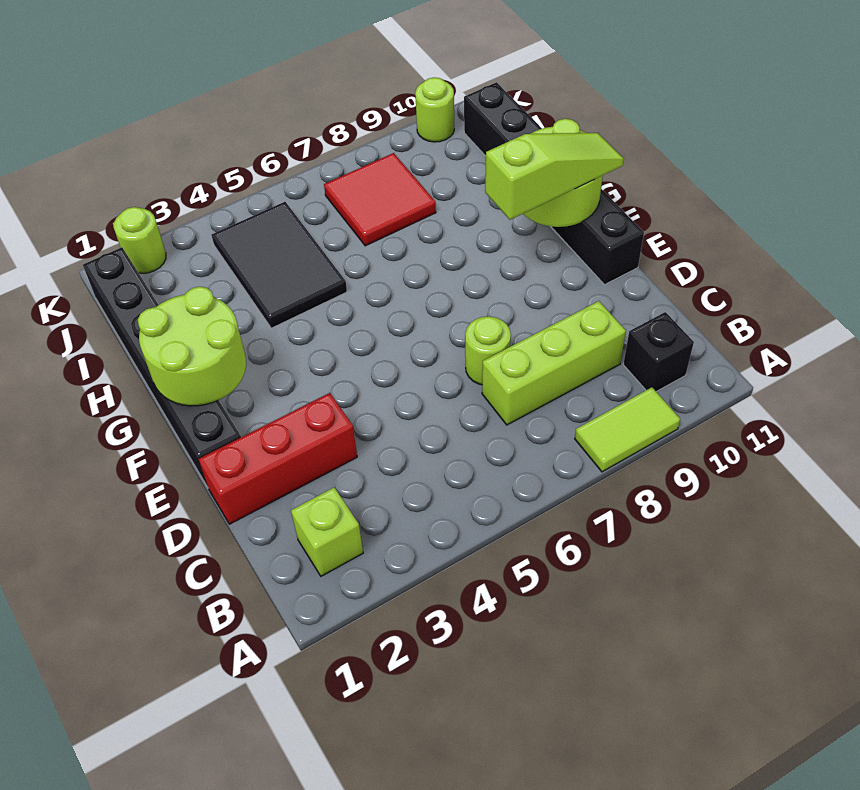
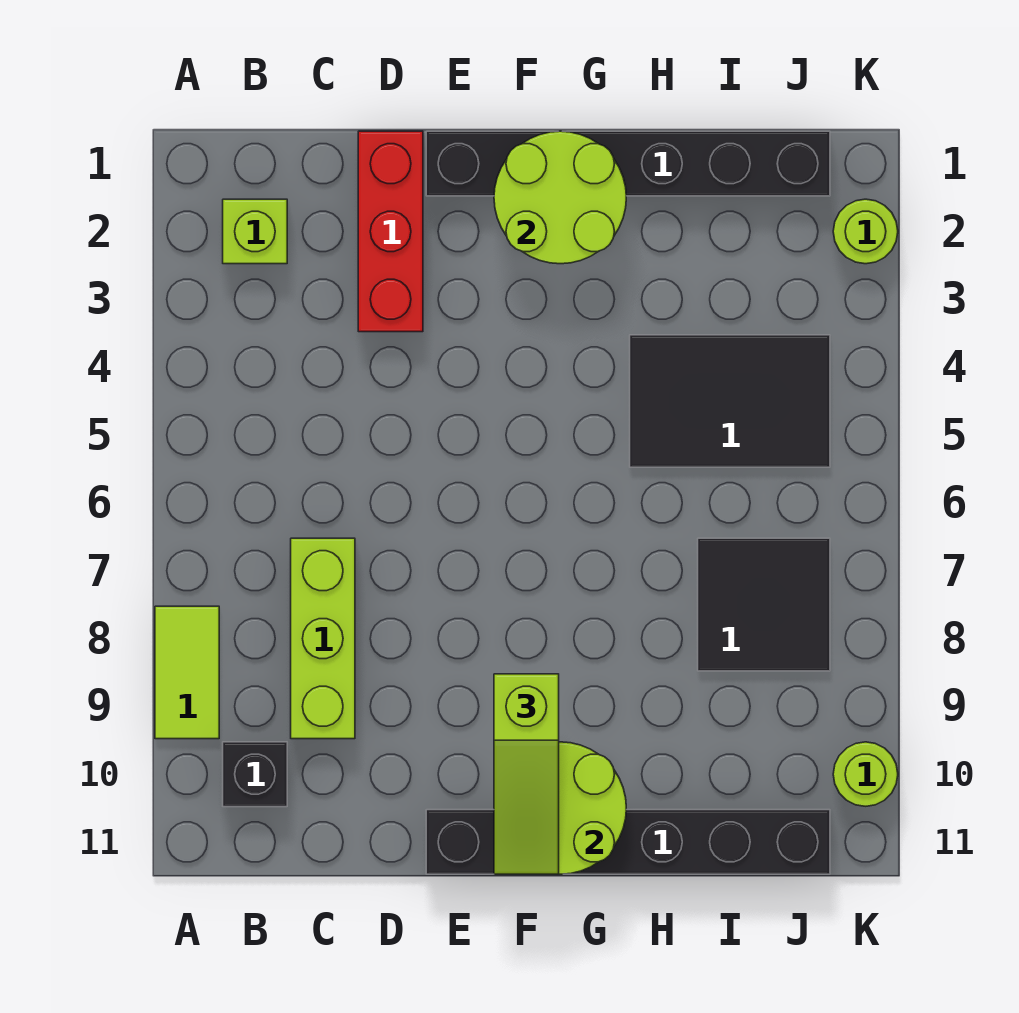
lime round brick D7 level 1 -> none
red tile I7:J8 level 1 -> black tile I7:J8 level 1

